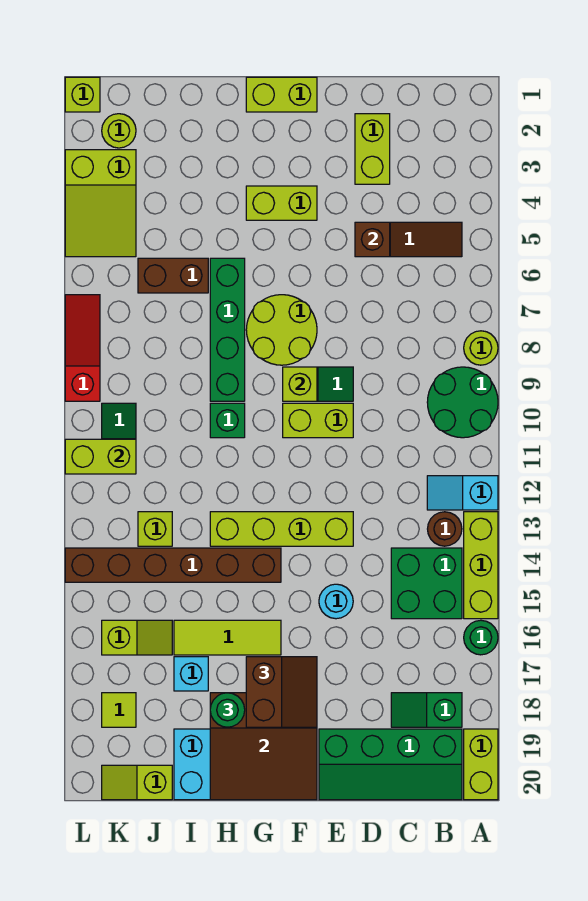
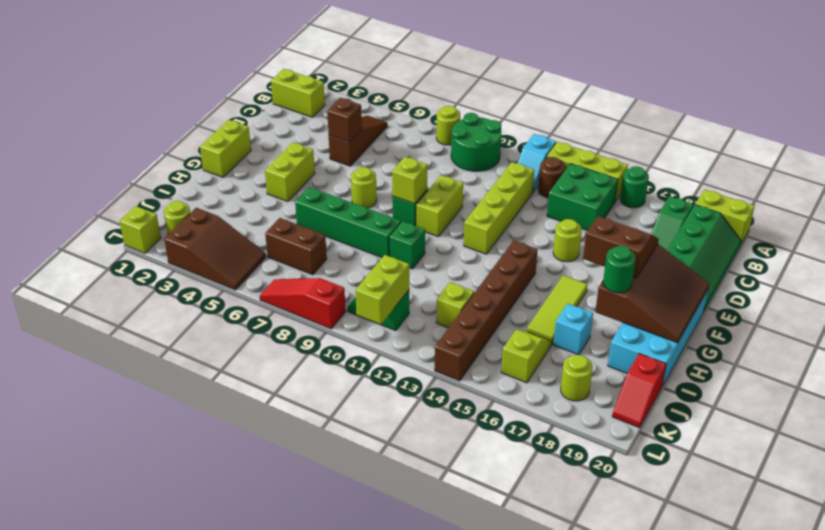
lime brick D2:D3 level 1 -> lime brick B1:B2 level 1
lime brick E13:H13 level 1 -> lime brick C12:F12 level 1
cyan round brick E15 level 1 -> lime round brick E15 level 1
lime round brick F7:G8 level 1 -> lime round brick F7 level 1
brown brick I6:J6 level 1 -> brown brick J6:J7 level 1
lime slope J20:K20 level 1 top J -> red slope J20:K20 level 1 top J
lime slope K3:L5 level 1 top 3 -> brown slope K3:L5 level 1 top 3
lime tile K18 level 1 -> lime round brick K18 level 1

